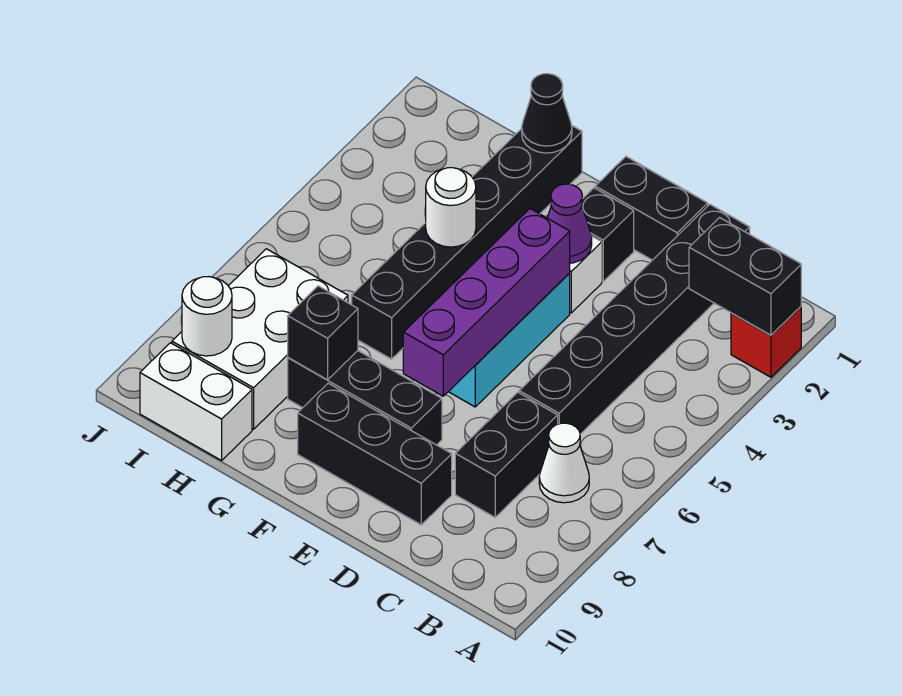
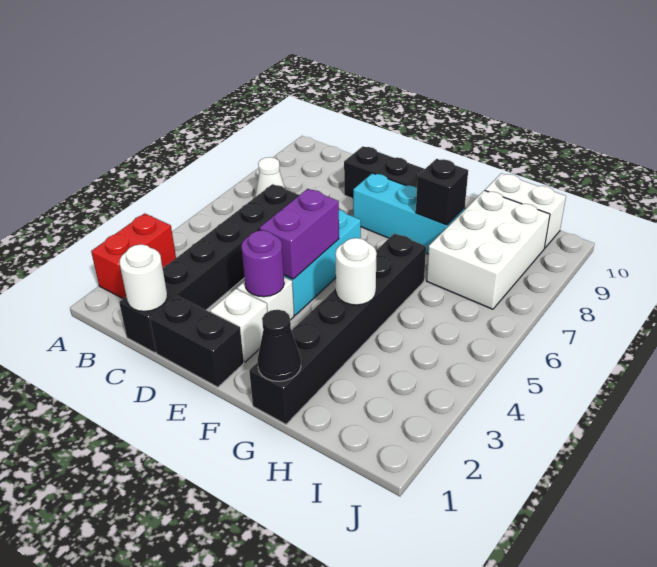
red brick A2 level 1 -> red brick A2:A3 level 1
black brick A2:B2 level 2 -> none
black brick C7:C8 level 1 -> none
black brick E2 level 1 -> white brick E2 level 1
purple cone E3 level 2 -> purple round brick E3 level 2
purple brick E4:E7 level 2 -> purple brick E4:E5 level 2
black brick E8:G8 level 1 -> cyan brick E8:G8 level 1
white round brick I9 level 2 -> white round brick C1 level 2

